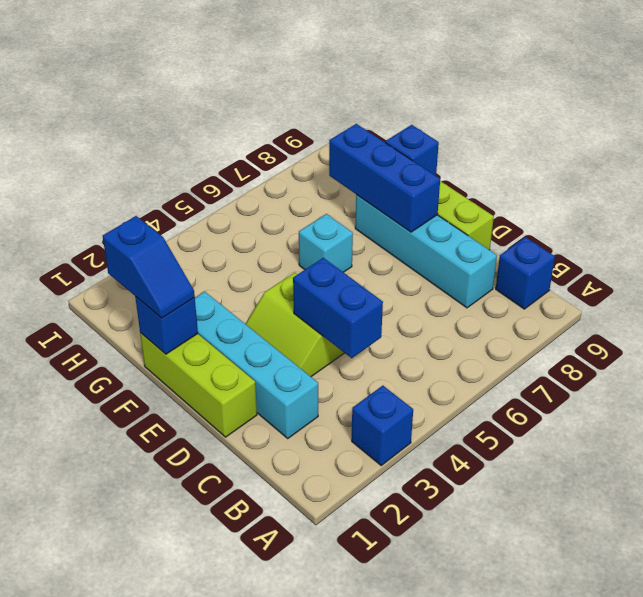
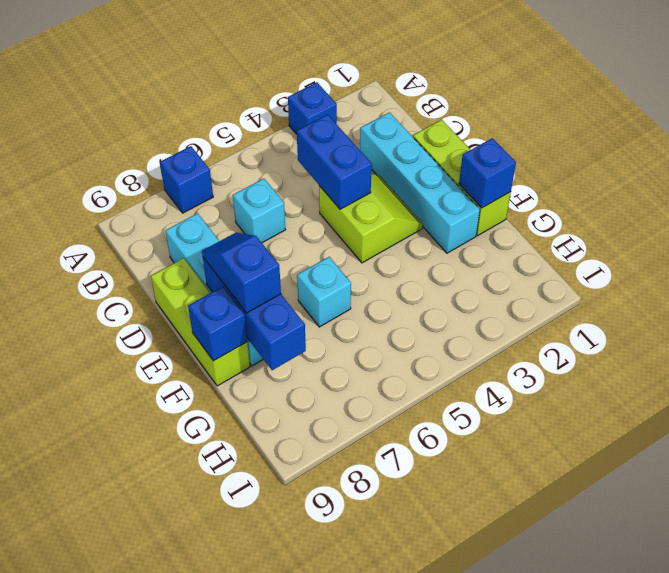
blue brick B9 level 1 -> blue brick A7 level 1
none -> cyan brick C6 level 1
blue slope F1:G1 level 3 top G -> blue slope E8:F8 level 3 top F

